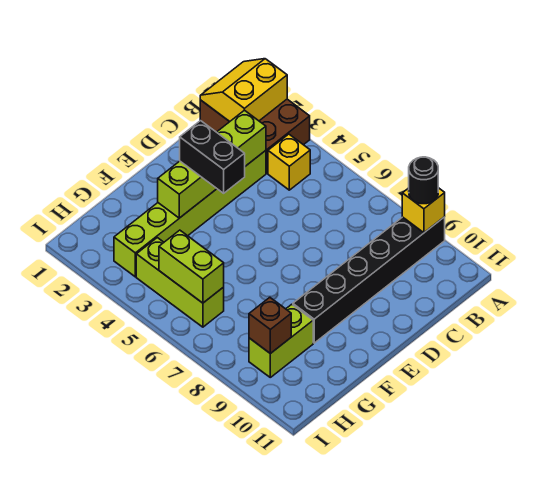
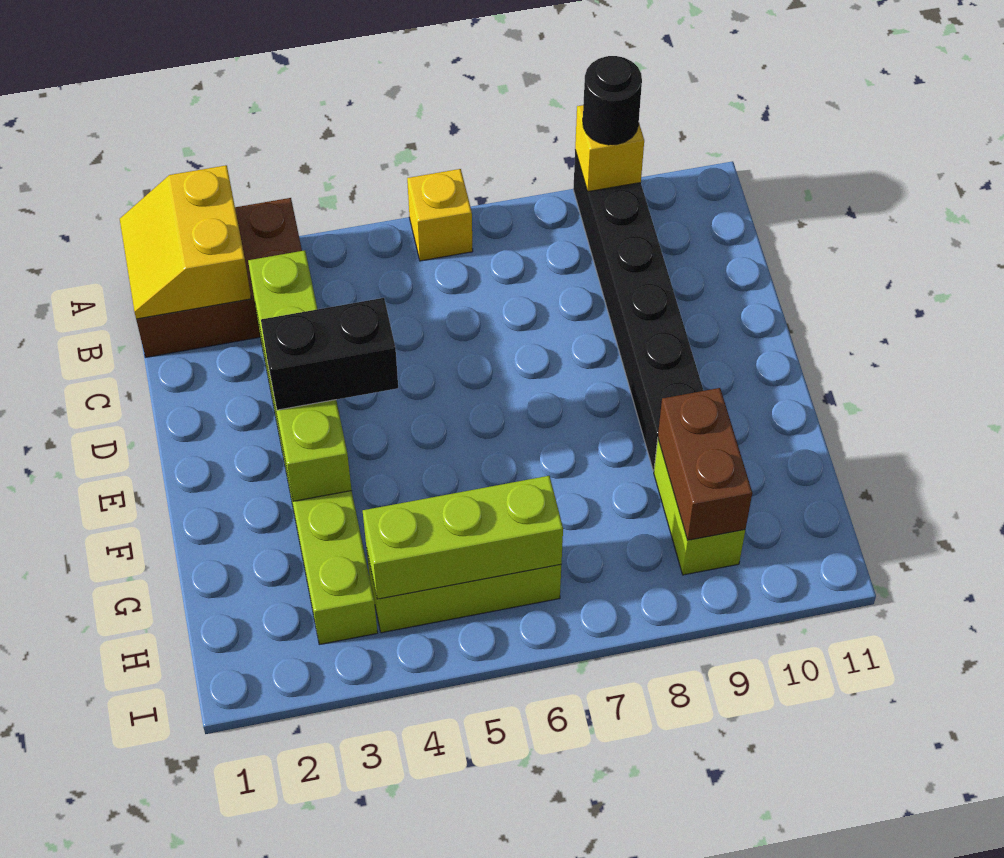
yellow brick B4 level 1 -> yellow brick A6 level 1
lime brick H5:H6 level 2 -> lime brick H4:H6 level 2
brown brick H9 level 2 -> brown brick G9:H9 level 2

